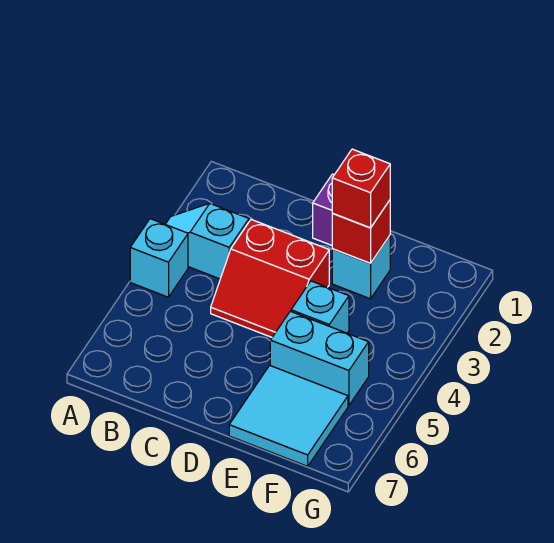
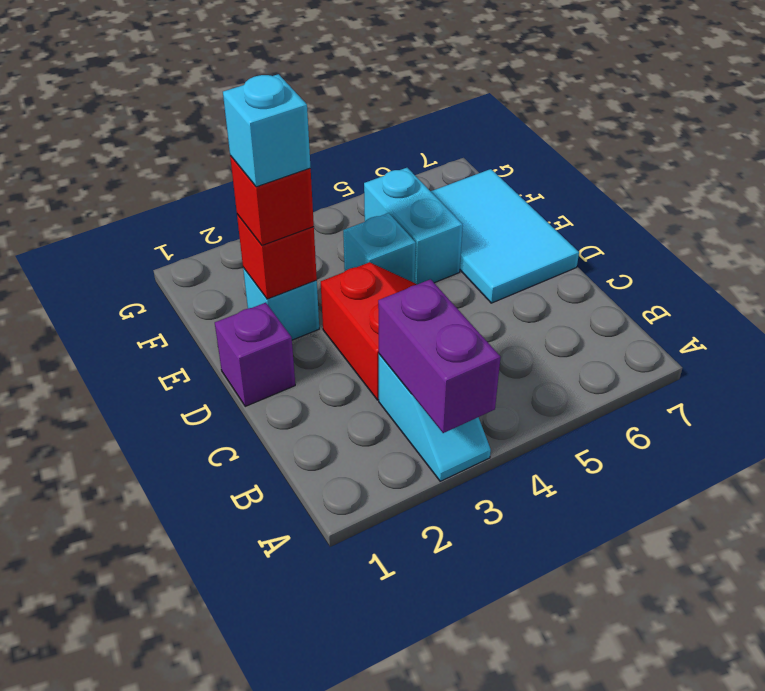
none -> purple brick A3:B3 level 2
cyan brick A4 level 1 -> cyan brick E2 level 4
cyan tile E6:F7 level 1 -> cyan tile D6:F7 level 1

